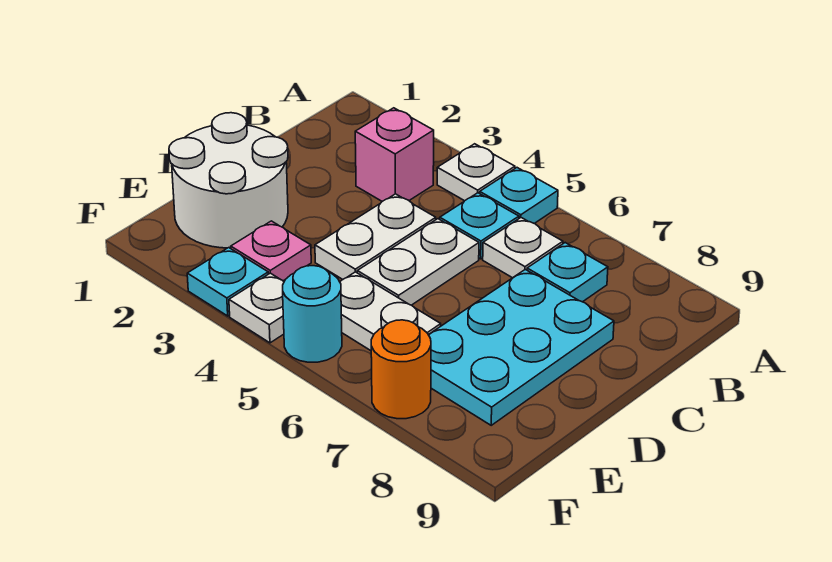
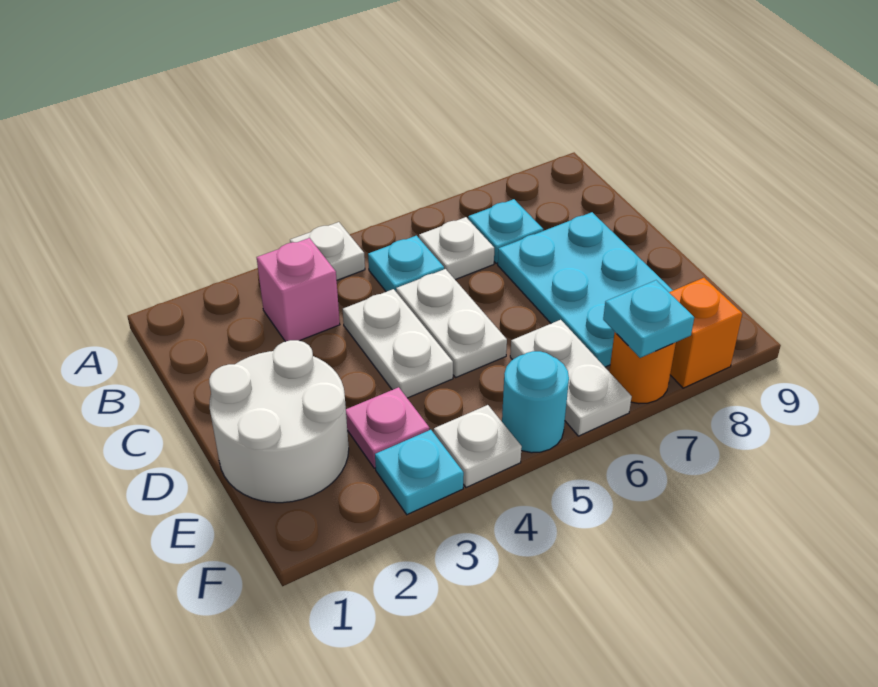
cyan plate A5 level 1 -> cyan plate F7 level 2
white plate E5:E6 level 1 -> white plate E6:F6 level 1
none -> orange brick F8 level 1

